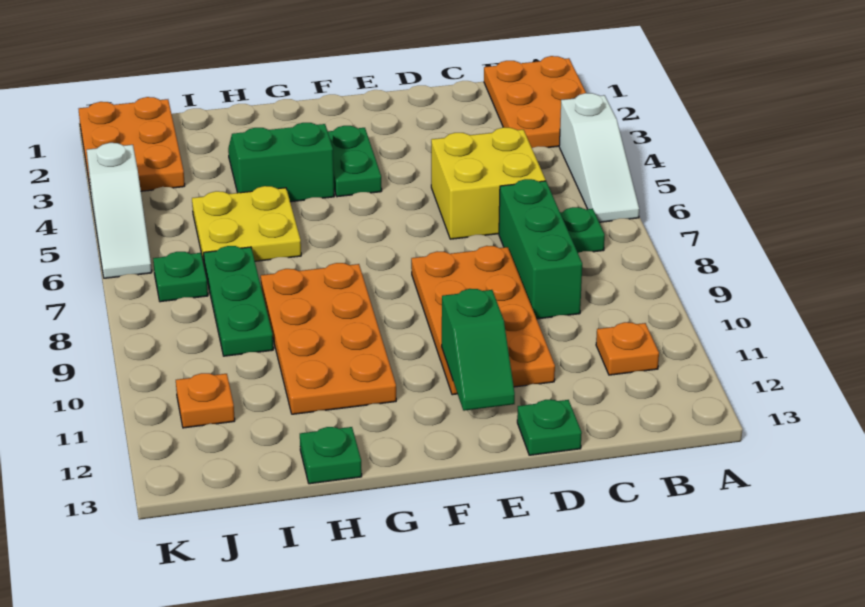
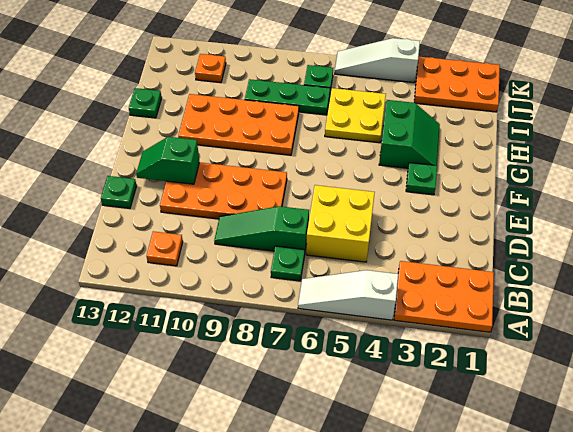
green brick C7:C9 level 1 -> green slope C7:C9 level 1 top 7
green plate F3:F4 level 1 -> green plate F3 level 1

